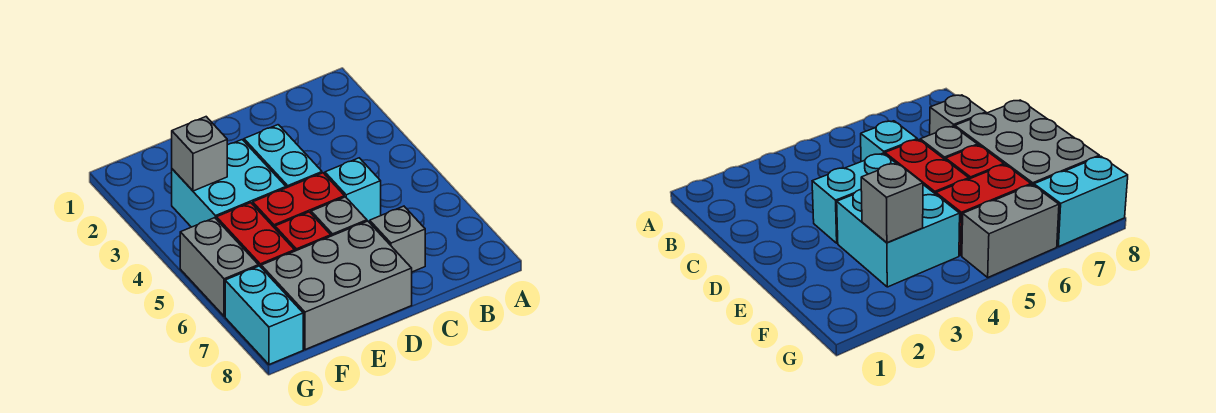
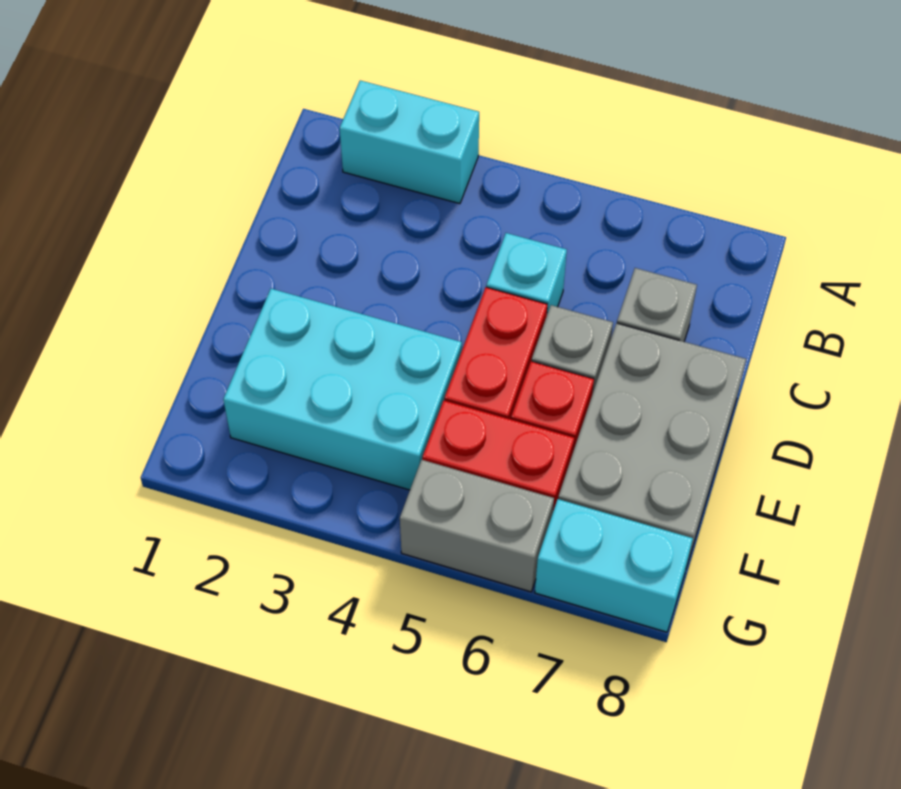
cyan brick D3:D4 level 1 -> cyan brick A2:A3 level 1
cyan brick E3:F4 level 1 -> cyan brick E2:F4 level 1
grey brick F3 level 2 -> none

